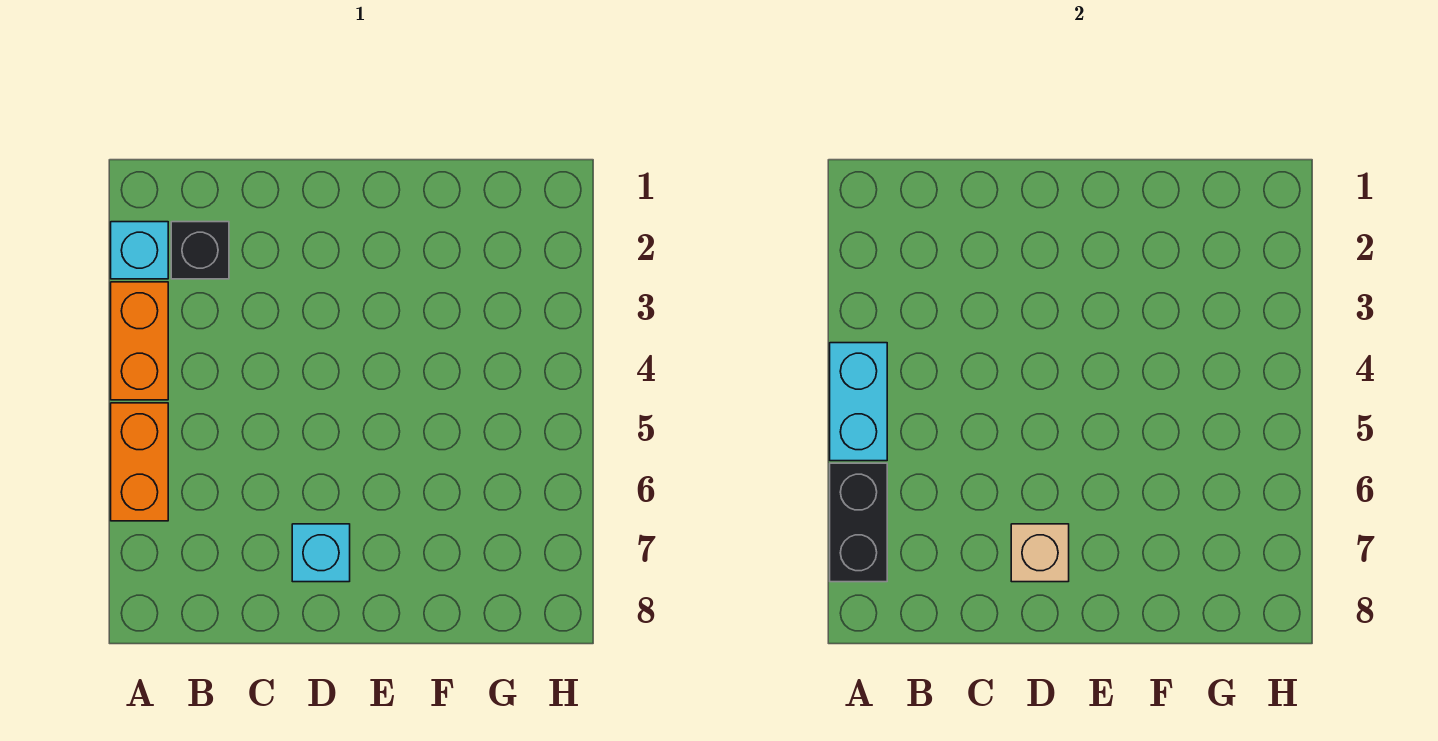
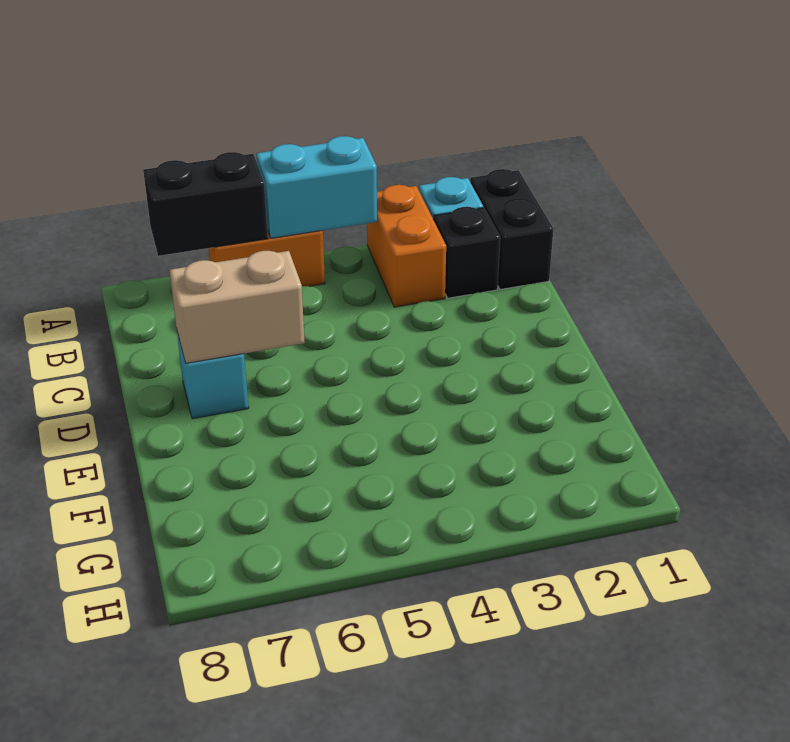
none -> black brick A1:B1 level 1
orange brick A3:A4 level 1 -> orange brick A3:B3 level 1
tan brick D7 level 2 -> tan brick D6:D7 level 2

